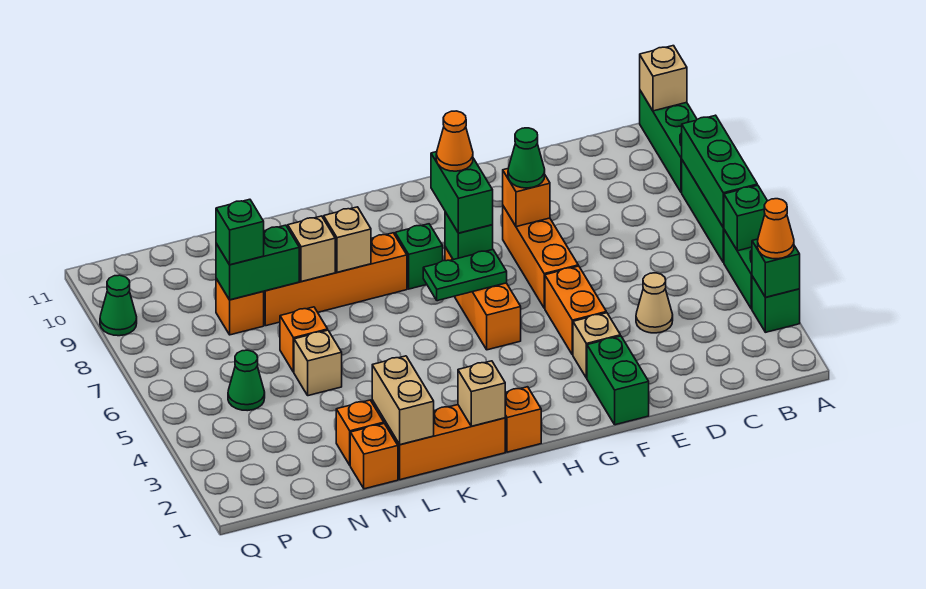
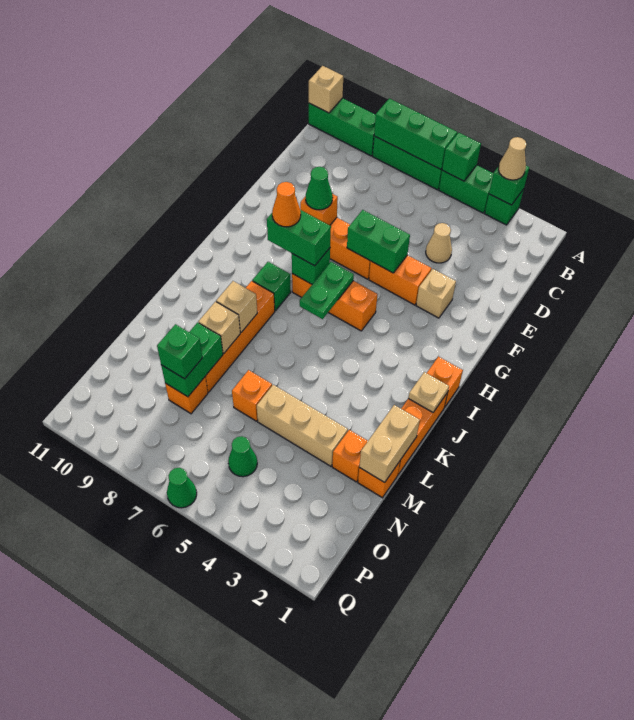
orange cone A3 level 3 -> tan cone A3 level 3
green brick F1:F2 level 1 -> green brick F5:F6 level 2
tan brick J1 level 2 -> tan plate J1 level 2
tan brick L1:L2 level 2 -> tan brick L1:M1 level 2
tan brick M5 level 1 -> tan brick M3:M5 level 1
green cone Q9 level 1 -> green cone Q6 level 1

